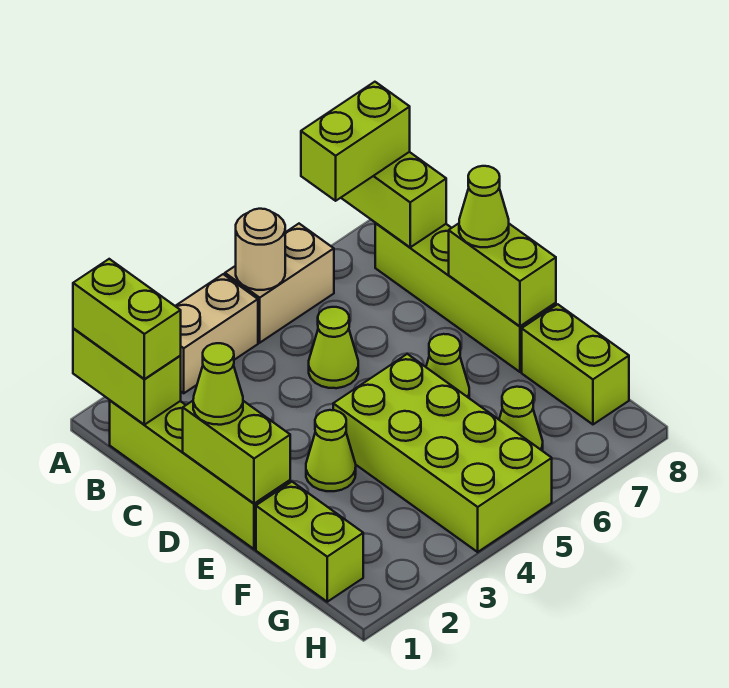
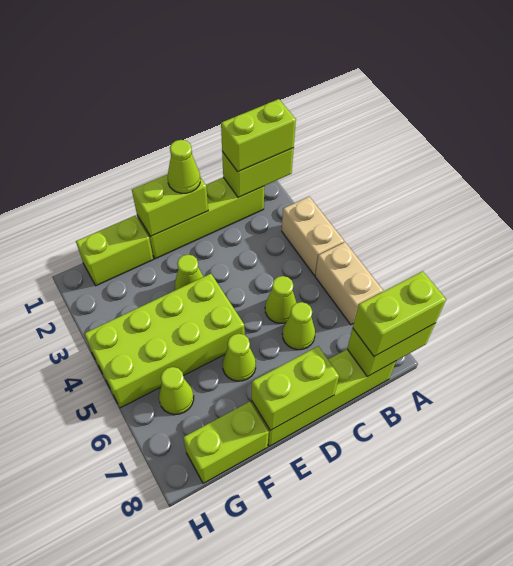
tan round brick A5 level 2 -> none
lime brick A7:A8 level 3 -> lime brick A8:B8 level 3
lime cone D8 level 3 -> lime cone C6 level 1

